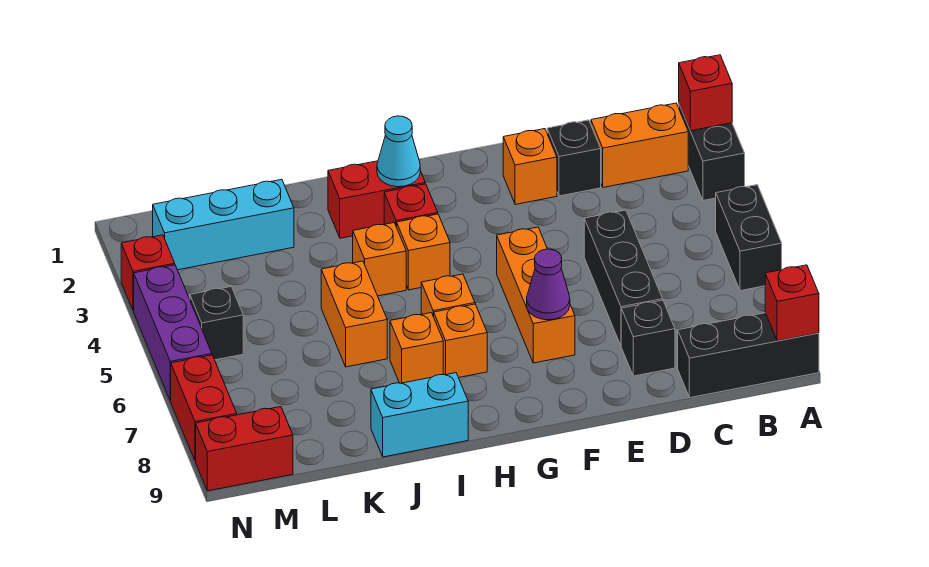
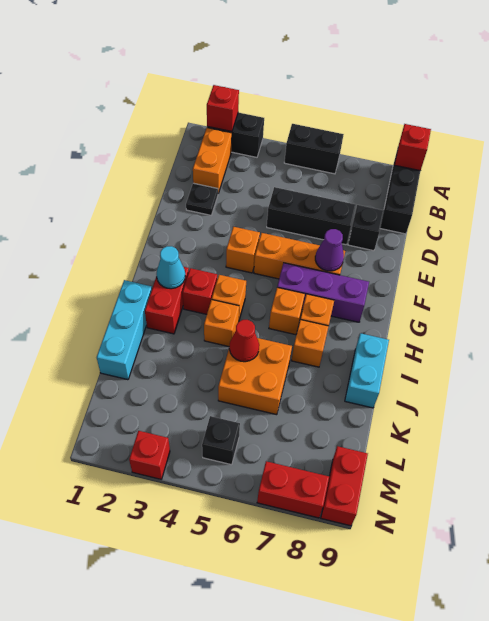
black brick D2 level 1 -> black plate D2 level 1
orange brick E2 level 1 -> orange brick F4 level 1
orange brick J5:J6 level 1 -> orange brick J5:K6 level 1
none -> red cone J5 level 2
cyan brick K2:M2 level 1 -> cyan brick I1:K1 level 1
purple brick N4:N6 level 1 -> purple brick G6:G8 level 1

